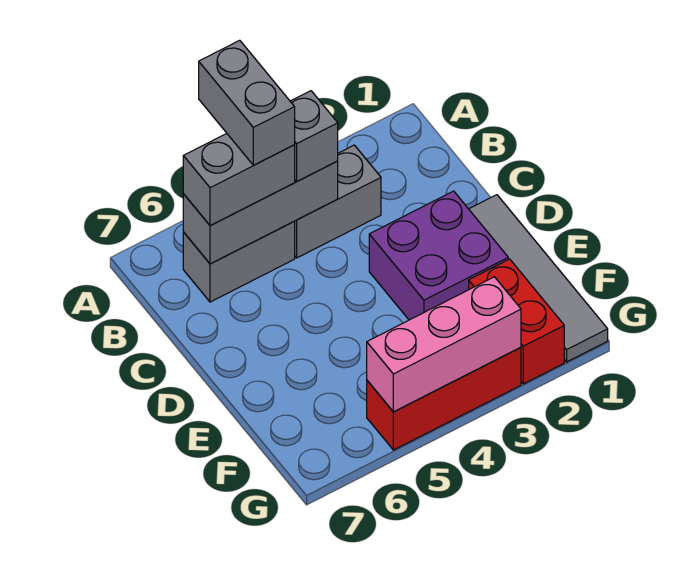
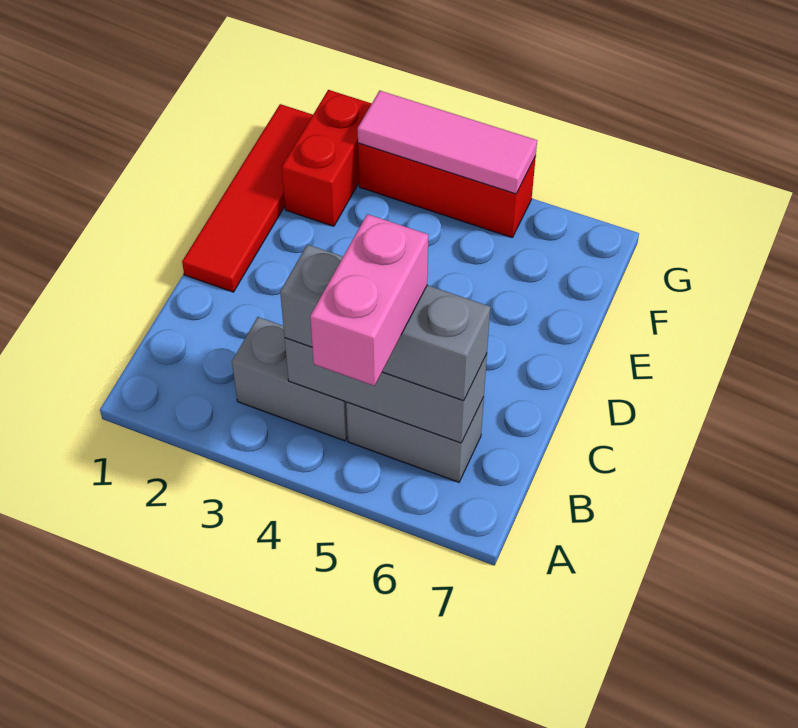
grey brick A5:B5 level 4 -> pink brick A5:B5 level 4
grey tile D1:G1 level 1 -> red tile D1:G1 level 1
purple brick D2:E3 level 1 -> none
pink brick G3:G5 level 2 -> pink tile G3:G5 level 2

